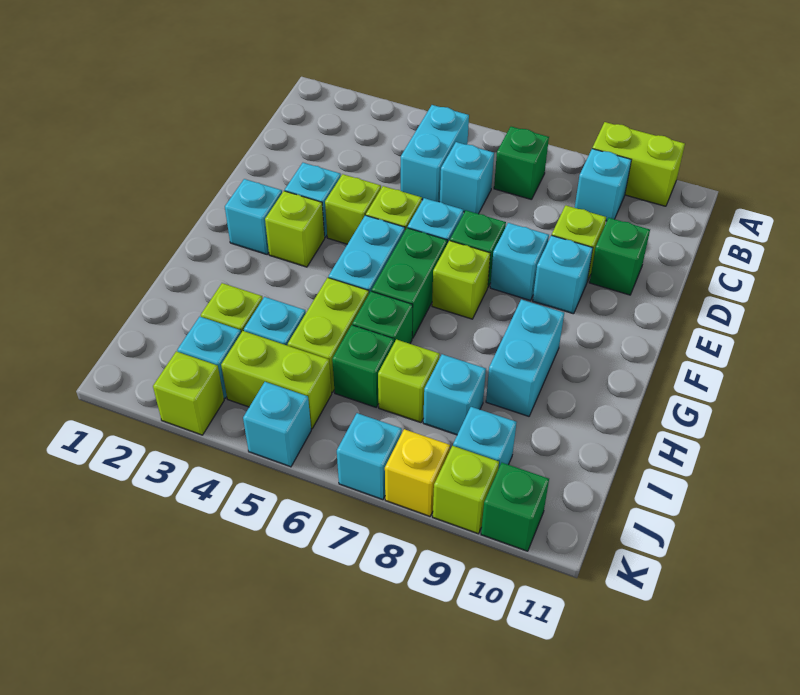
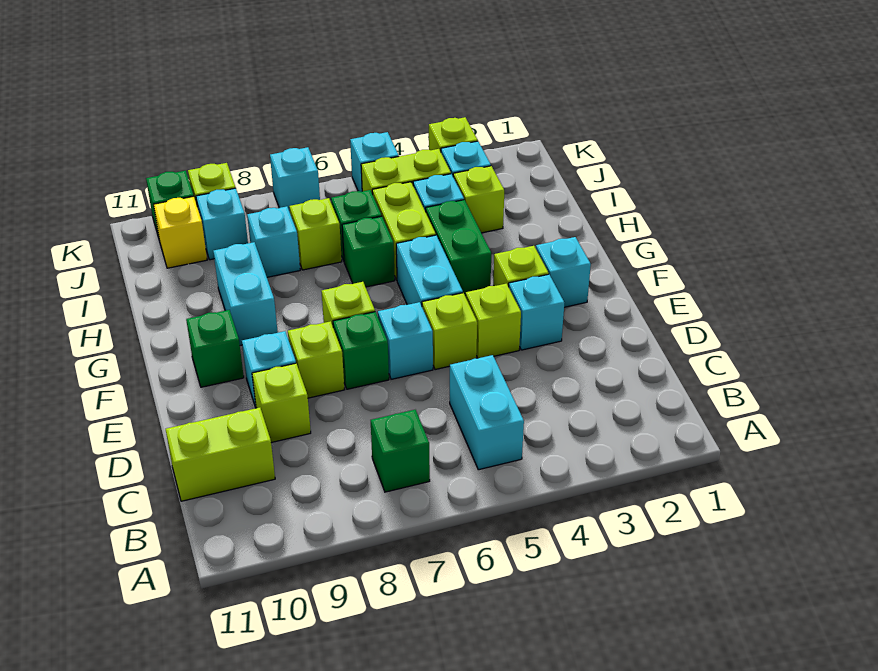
lime brick A9:A10 level 1 -> lime brick C10:C11 level 1
cyan brick B9 level 1 -> none
cyan brick C6 level 1 -> none
green brick D10 level 1 -> green brick F10 level 1
cyan brick E8 level 1 -> lime brick E8 level 1
green brick F6:G6 level 1 -> green brick G4:H4 level 1
yellow brick K8 level 1 -> yellow brick J10 level 1

